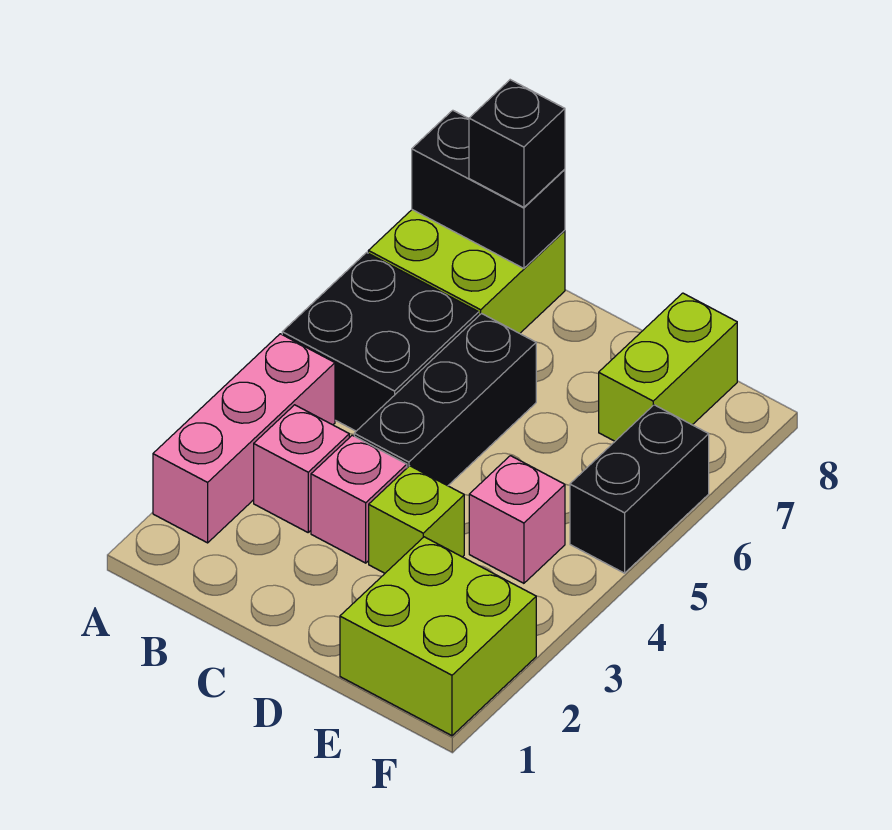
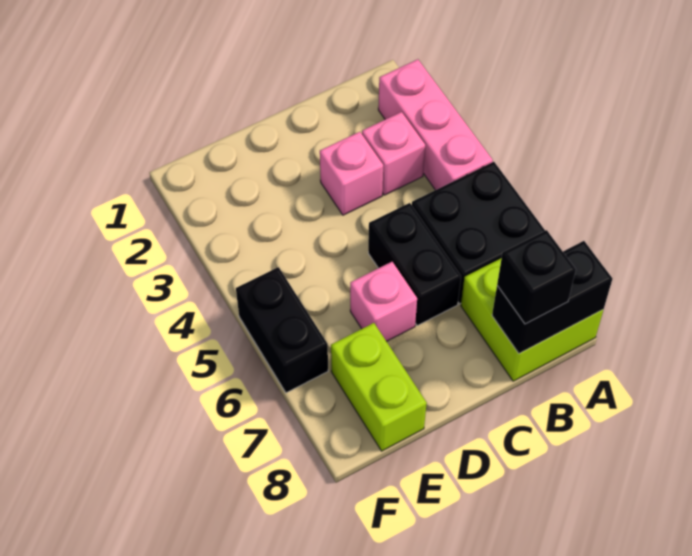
black brick C4:C6 level 1 -> black brick C5:C6 level 1
lime brick D3 level 1 -> none
lime brick E1:F2 level 1 -> none
pink brick E4 level 1 -> pink brick D6 level 1

